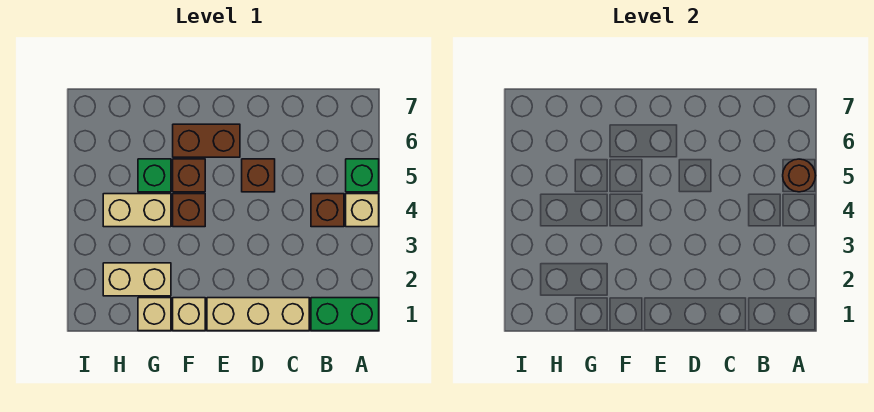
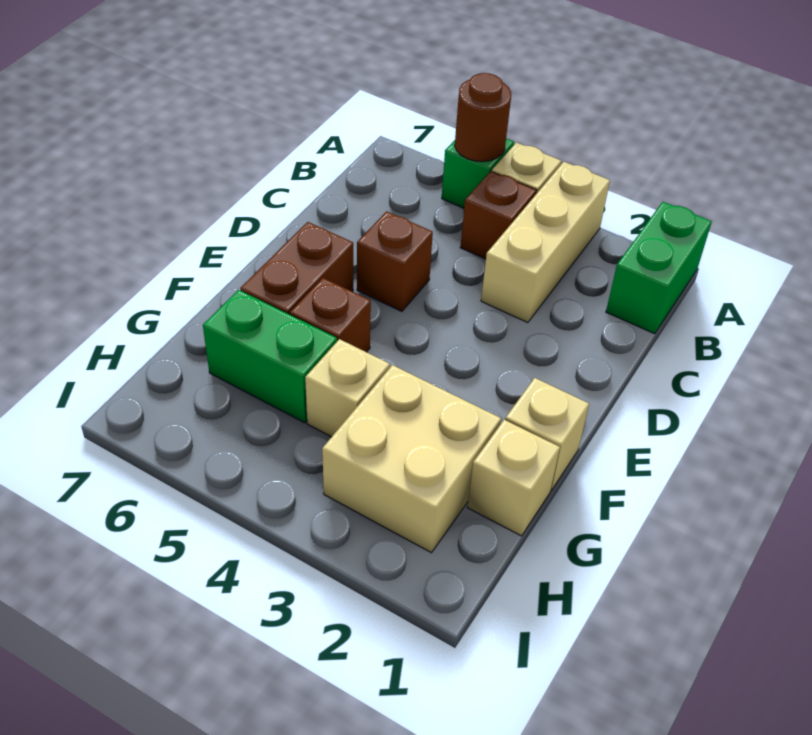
tan brick C1:E1 level 1 -> tan brick A3:C3 level 1
brown brick F4 level 1 -> none
tan brick G2:H2 level 1 -> tan brick G2:H3 level 1
tan brick G4:H4 level 1 -> tan brick G4 level 1
green brick G5 level 1 -> green brick G5:G6 level 1

